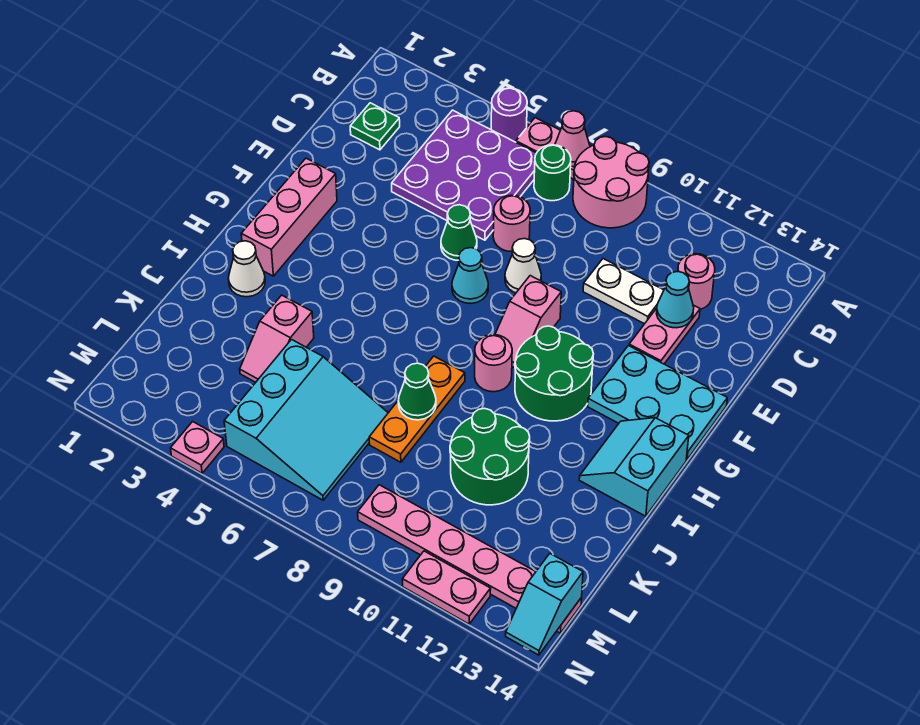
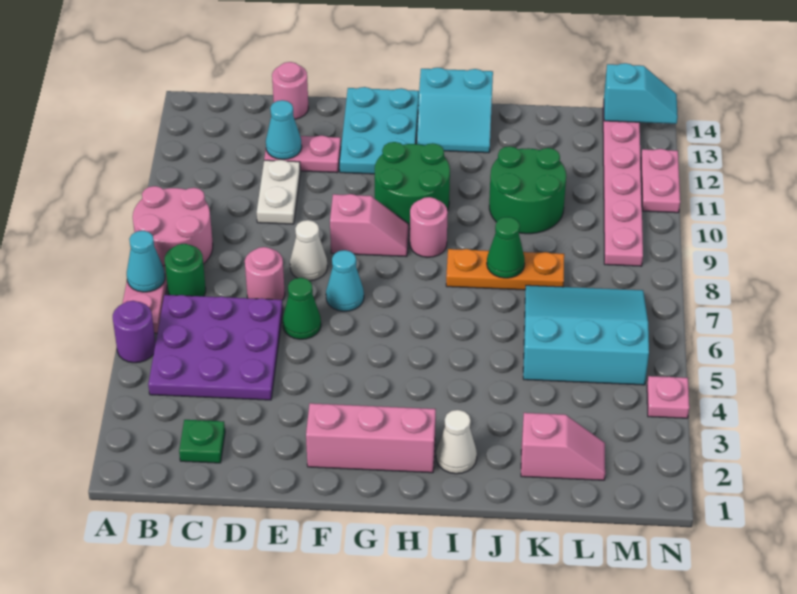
pink cone A7 level 2 -> cyan cone A7 level 2
pink round brick C12 level 1 -> pink round brick D14 level 1
pink slope J4:K4 level 1 top J -> pink slope K2:L2 level 1 top K

